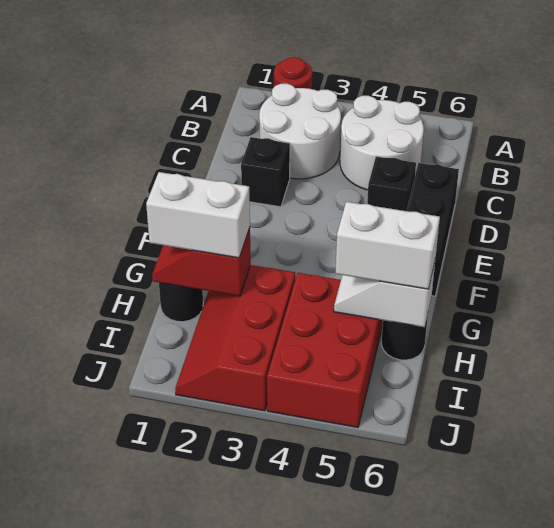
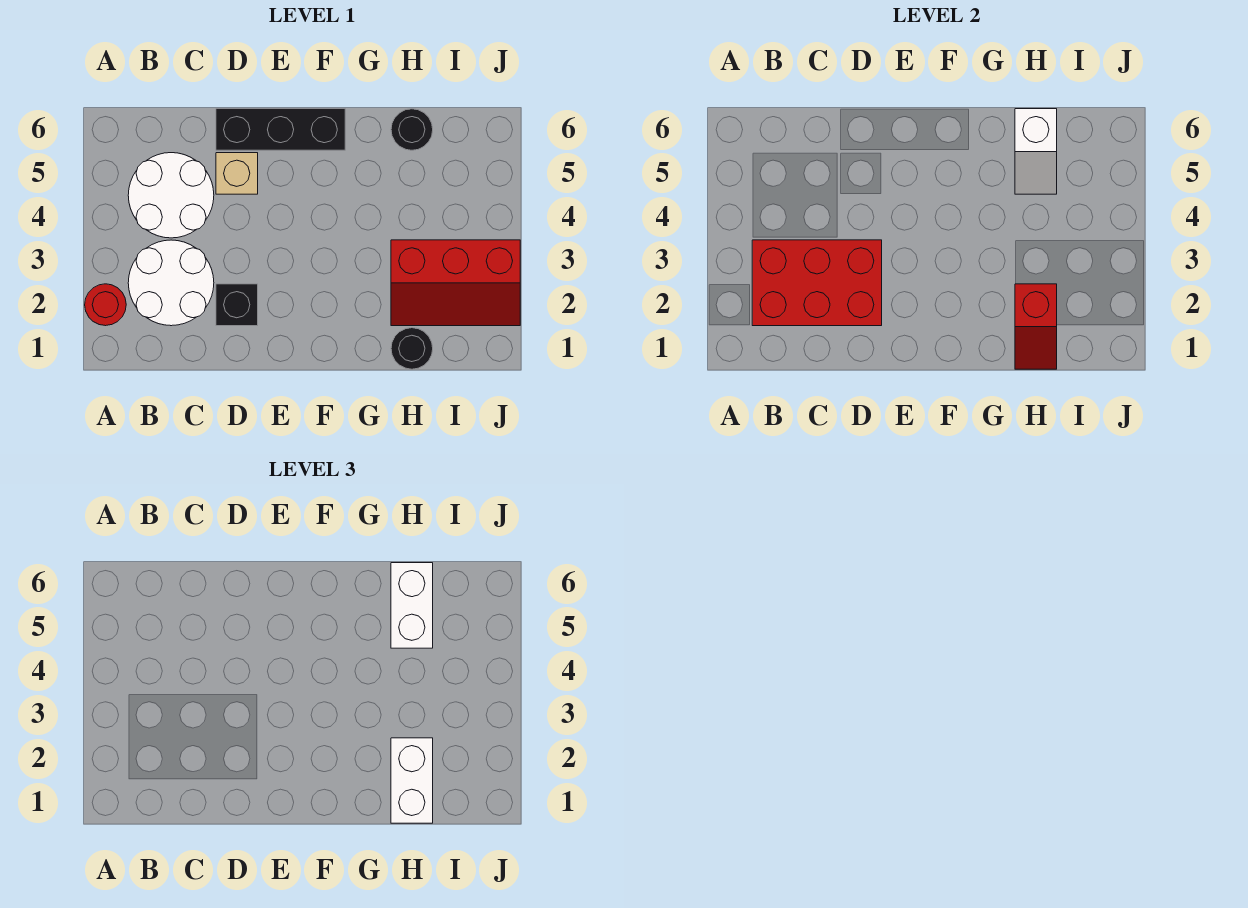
black brick D5 level 1 -> tan brick D5 level 1
red brick H4:J5 level 1 -> red brick B2:D3 level 2

